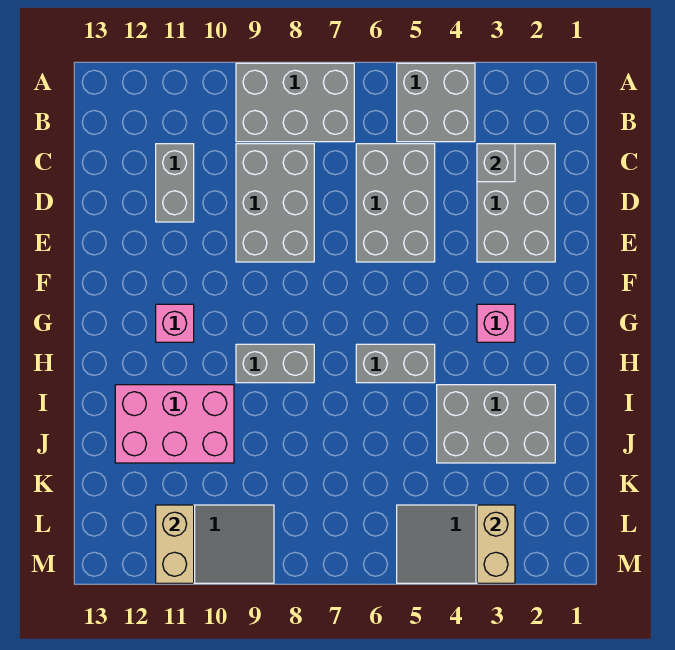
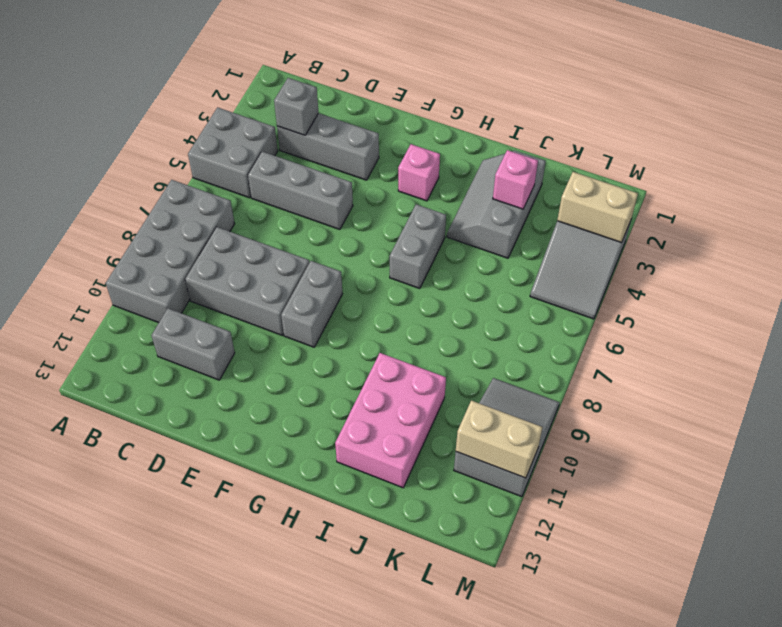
grey brick A7:B9 level 1 -> grey brick A7:B10 level 1
grey brick C2:E3 level 1 -> grey brick C3:E3 level 1
grey brick C5:E6 level 1 -> grey brick C5:E5 level 1
pink brick G11 level 1 -> pink brick J3 level 2
grey brick H8:H9 level 1 -> grey brick F8:F9 level 1
grey brick I2:J4 level 1 -> grey slope I2:J4 level 1 top J

